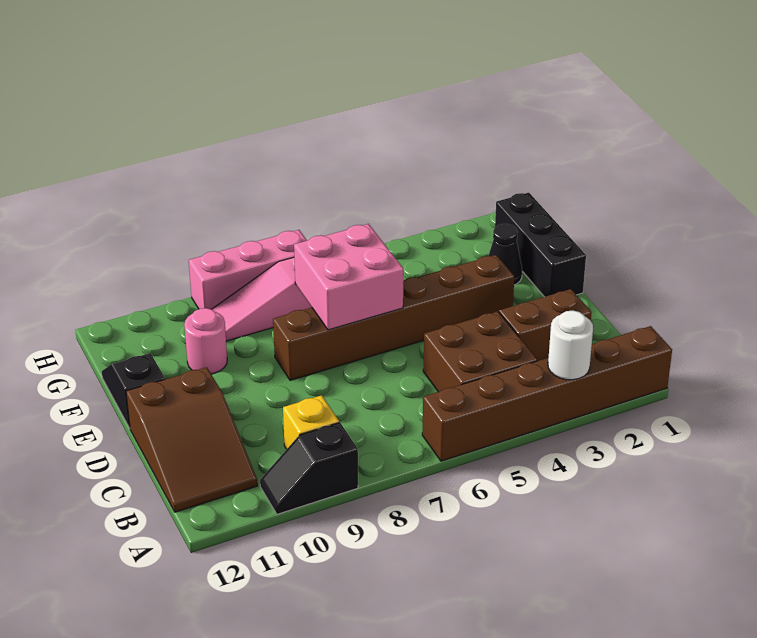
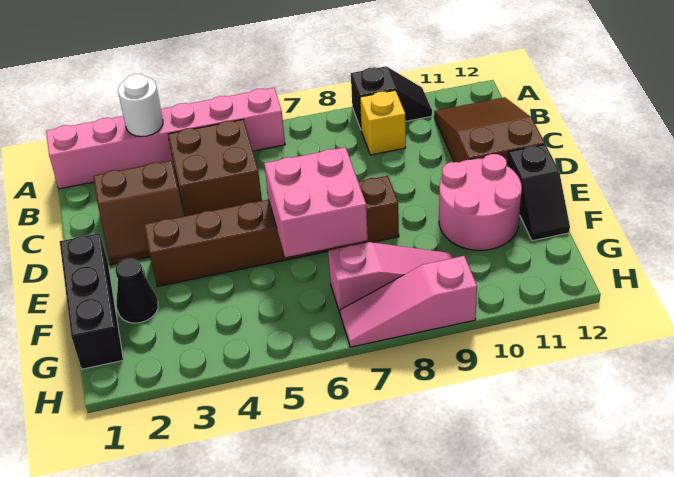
brown brick A1:A6 level 1 -> pink brick A1:A6 level 1
pink round brick F10 level 1 -> pink round brick E10:F11 level 1
pink brick H7:H9 level 1 -> pink slope H7:H9 level 1 top 9

